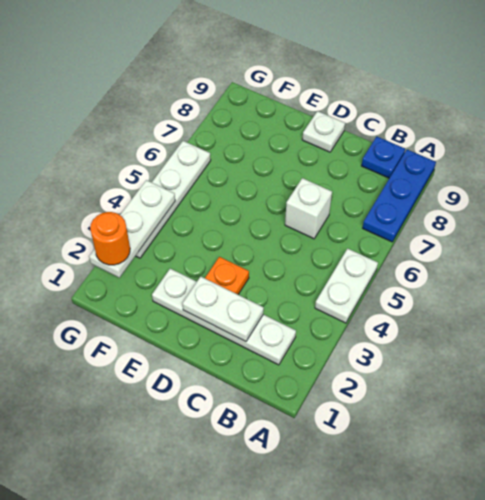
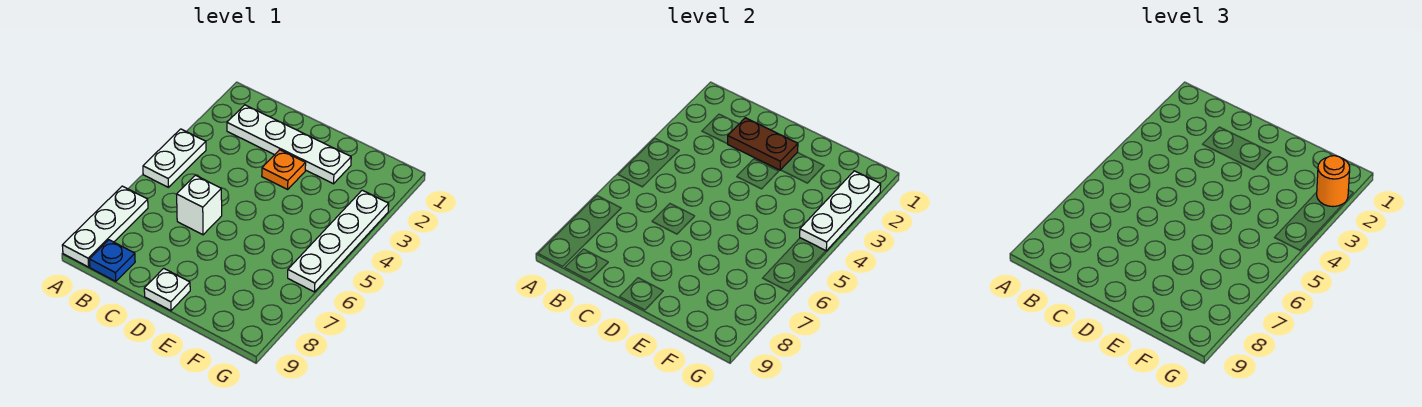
blue plate A7:A9 level 1 -> white plate A7:A9 level 1
white plate C2:D2 level 2 -> brown plate C2:D2 level 2

